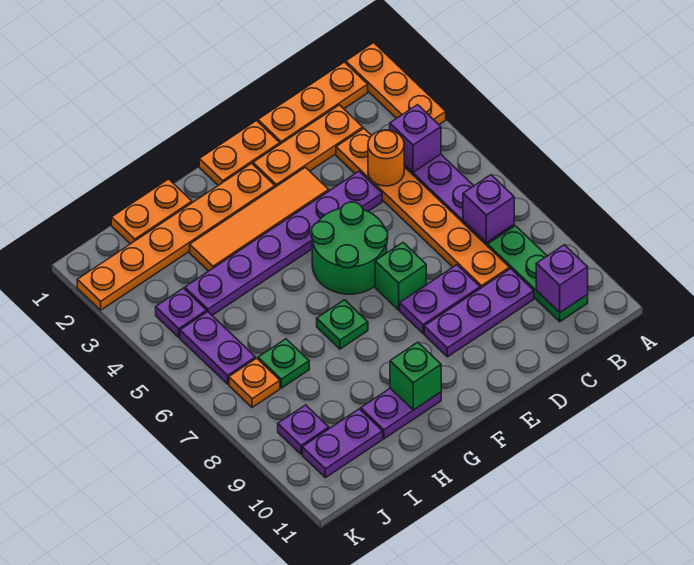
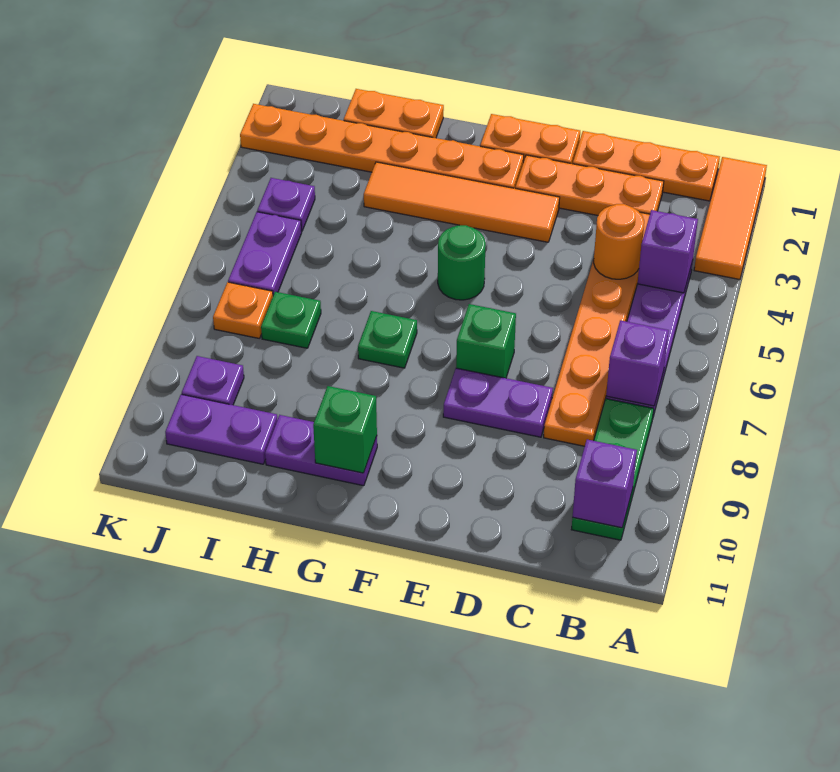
orange plate A1:A3 level 1 -> orange tile A1:A3 level 1
purple plate C9:E9 level 1 -> none
purple plate D4:I4 level 1 -> none
green round brick E5:F6 level 1 -> green round brick F5 level 1

